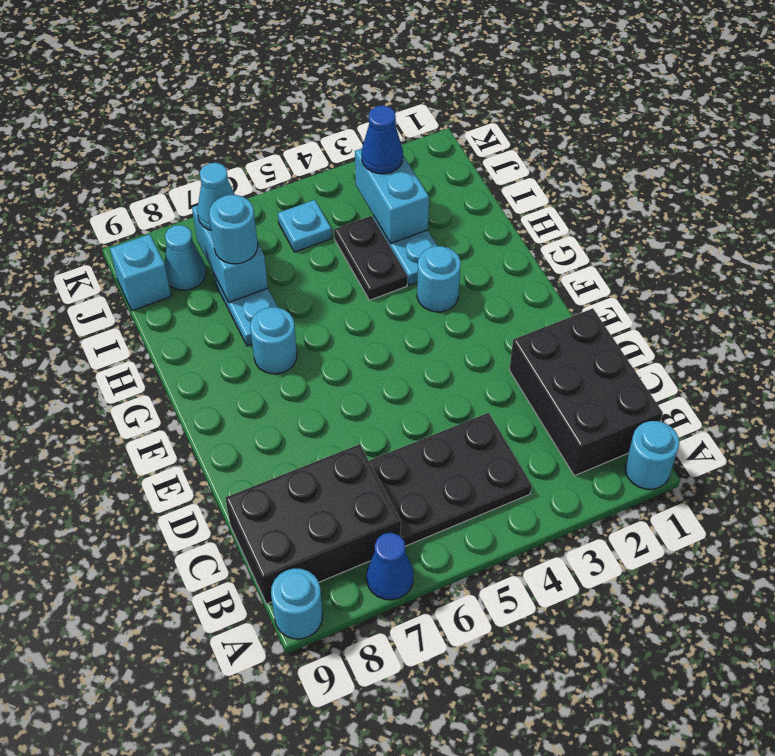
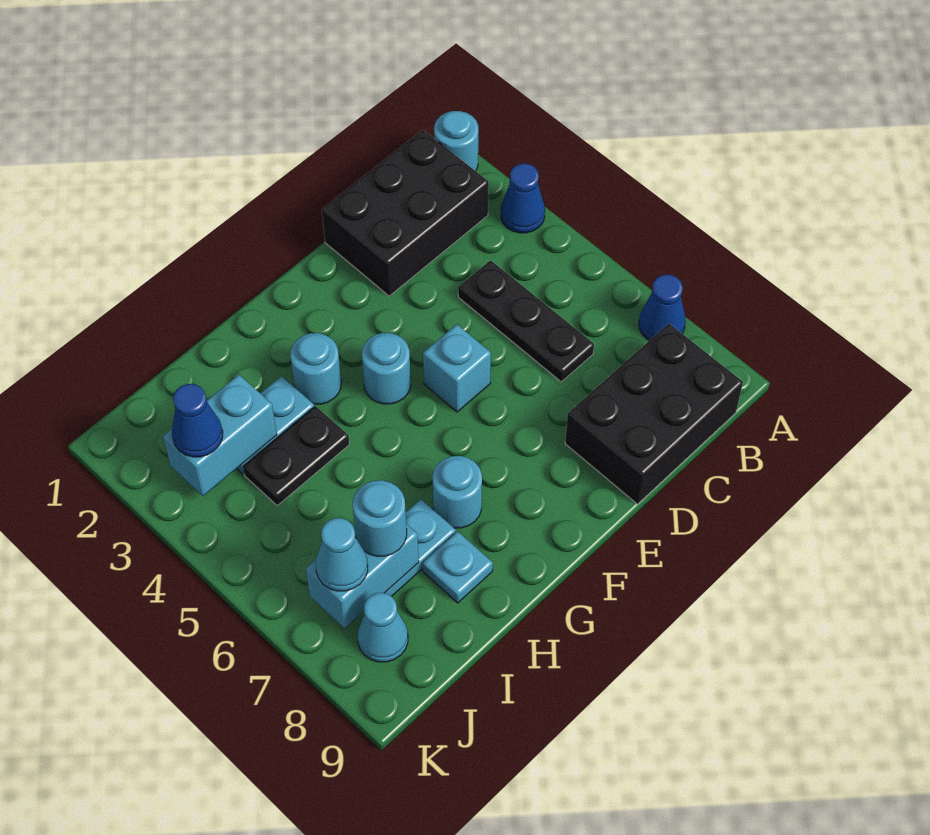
none -> blue cone A3 level 1
cyan round brick A9 level 1 -> cyan round brick F4 level 1
black plate B4:C6 level 1 -> black plate C4:C6 level 1
black brick B7:C9 level 1 -> black brick B8:D9 level 1
cyan plate J5 level 1 -> cyan plate H8 level 1
cyan brick J9 level 1 -> cyan brick E5 level 1

